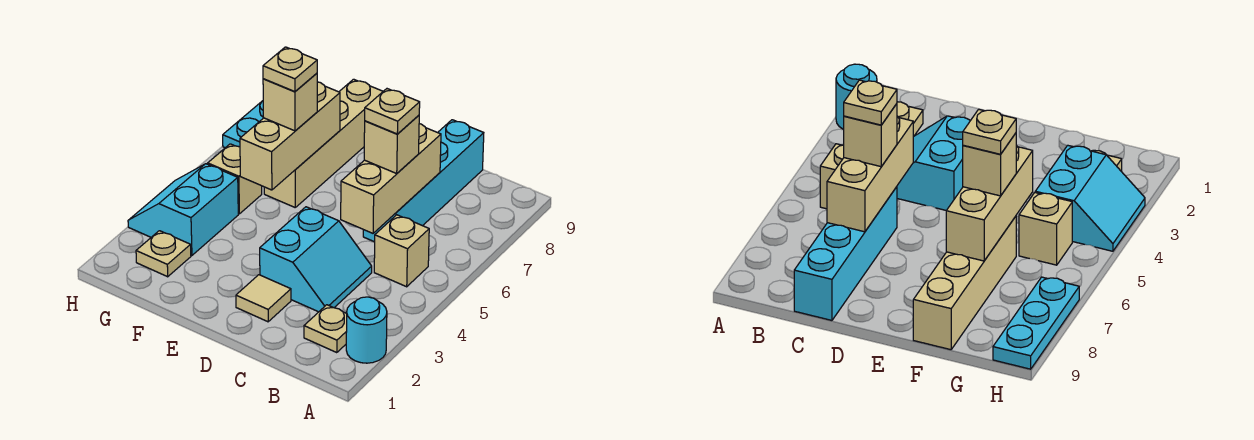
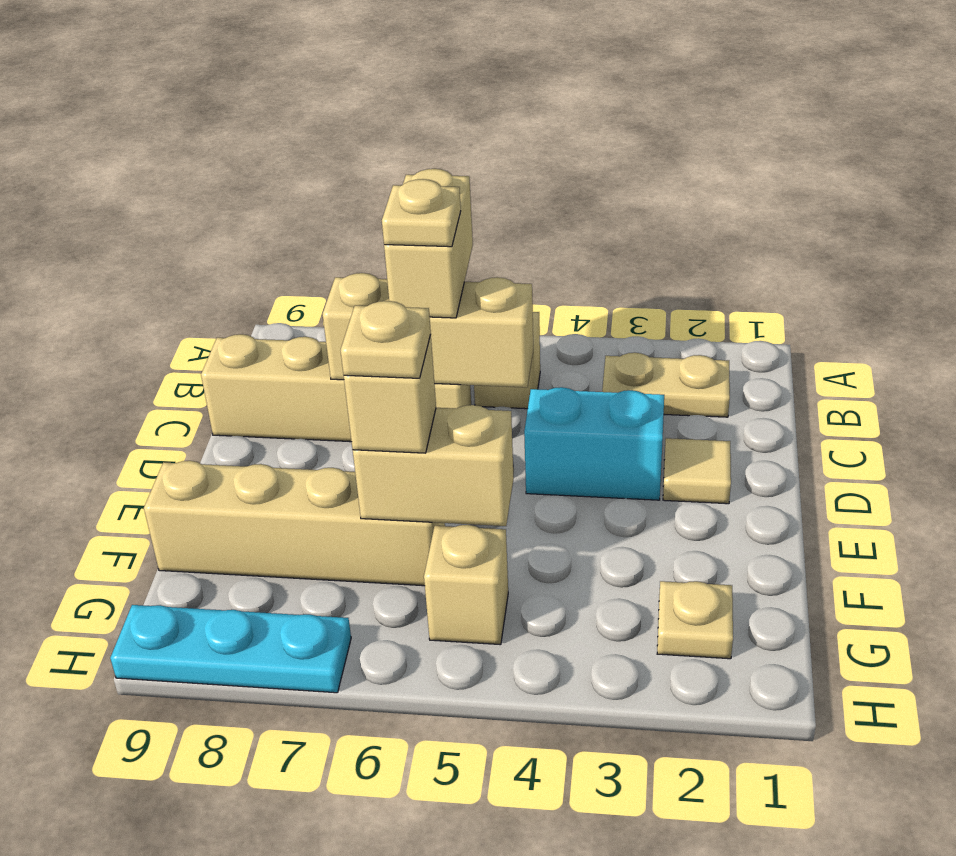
cyan round brick A2 level 1 -> none
tan plate B2 level 1 -> tan plate B2:B3 level 1
cyan brick C6:C9 level 1 -> tan brick C6:C9 level 1
tan brick C6 level 3 -> tan brick B6:C6 level 3
tan brick F5:F7 level 2 -> tan brick F5:F6 level 2
cyan slope G3:H4 level 1 top G -> none

